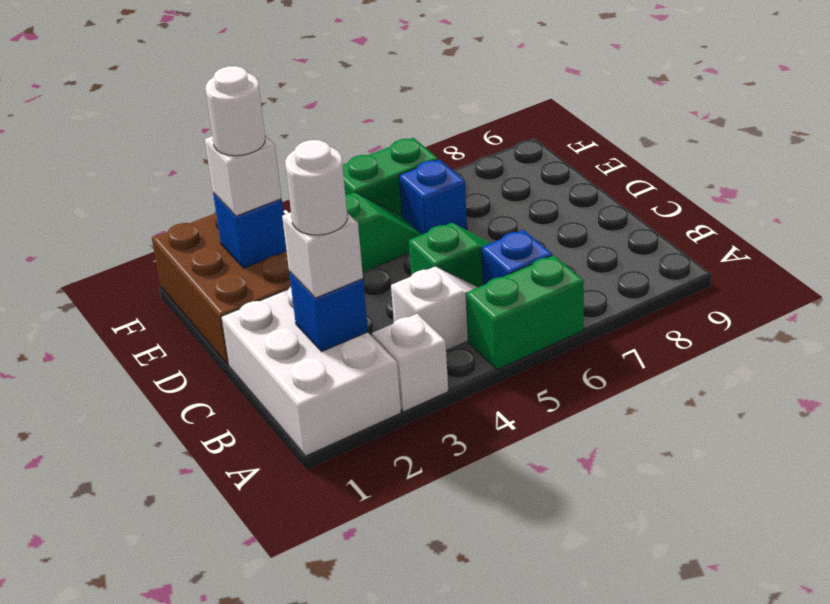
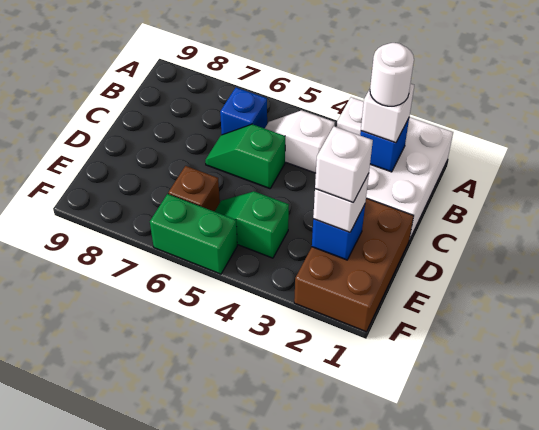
green brick A5:A6 level 1 -> none
white round brick E2 level 4 -> white brick E2 level 4
blue brick E6 level 1 -> brown brick E6 level 1

